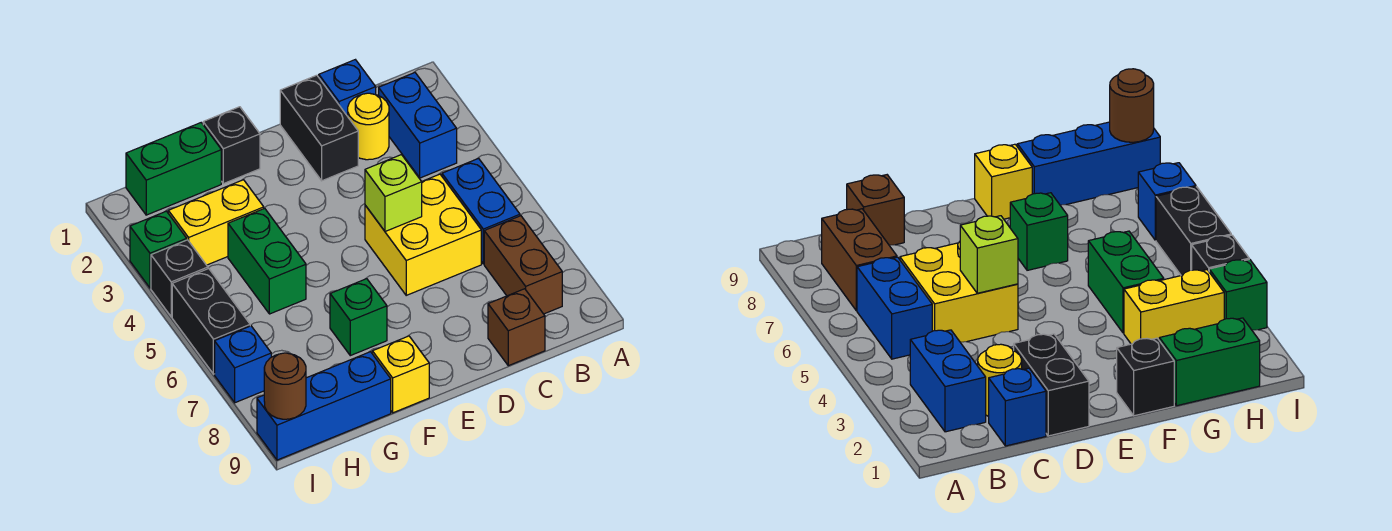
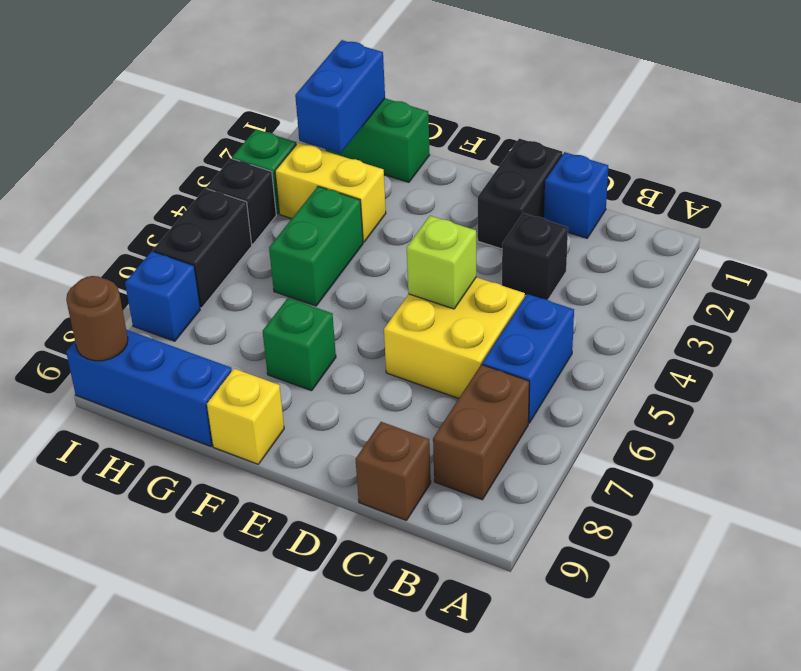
blue brick B2:B3 level 1 -> blue brick H1:H2 level 2
yellow round brick C2 level 1 -> none
black brick F1 level 1 -> black brick C3 level 1

